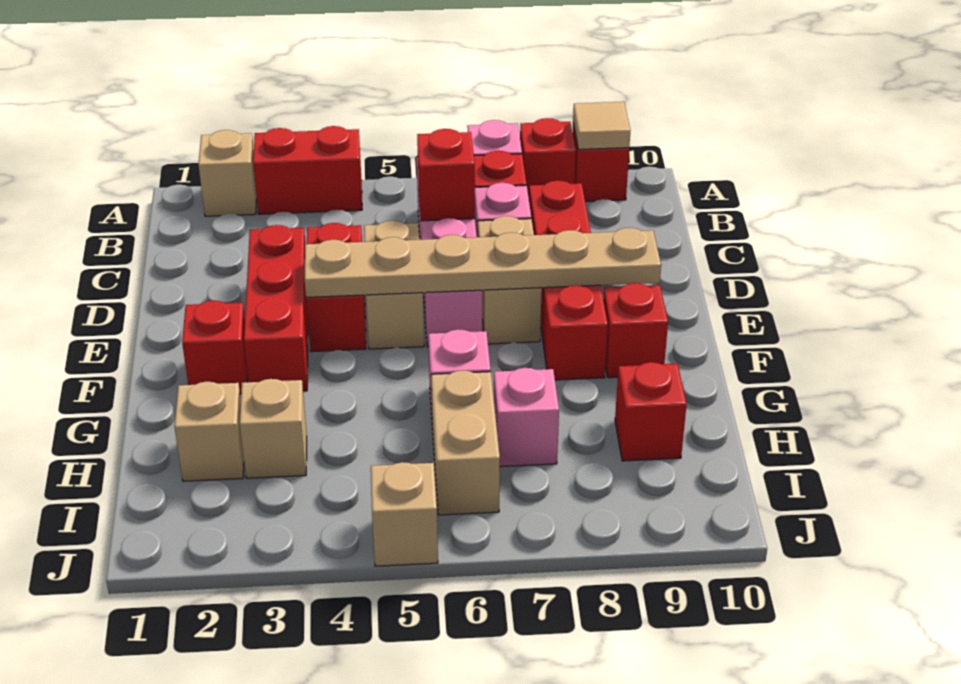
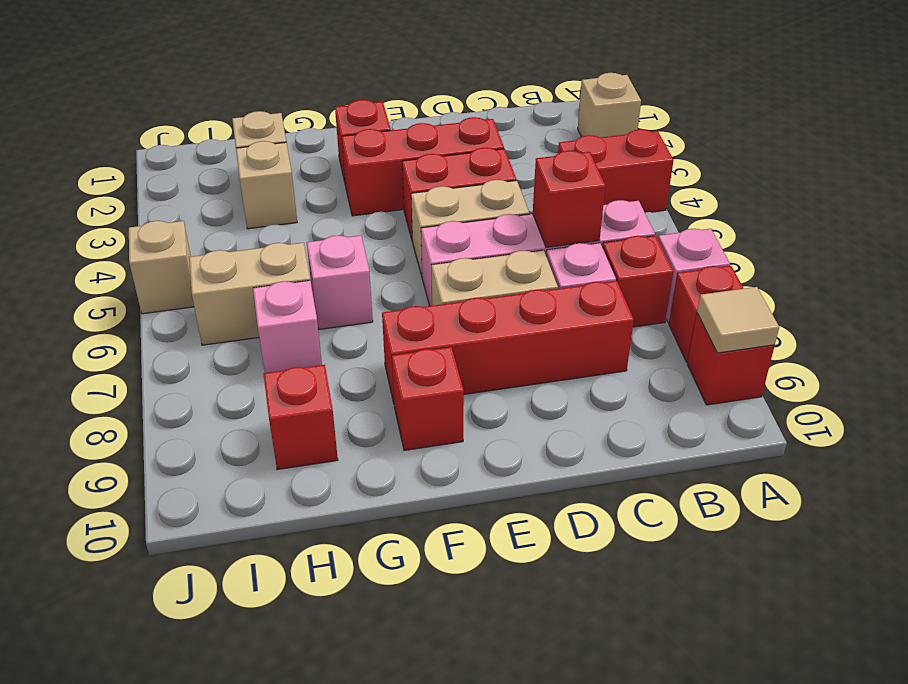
red brick A3:A4 level 1 -> red brick A4:B4 level 1
tan plate E4:E9 level 2 -> none

